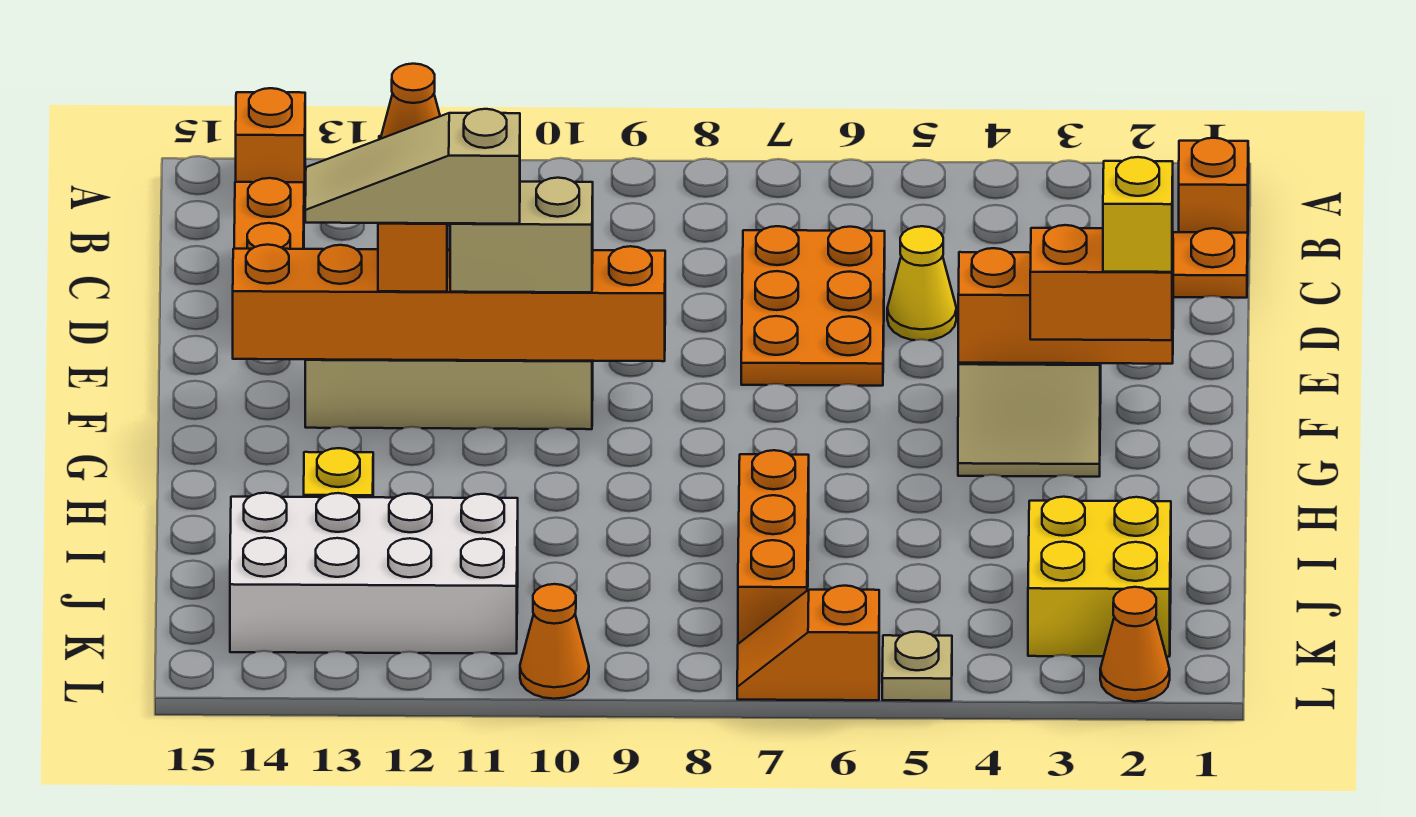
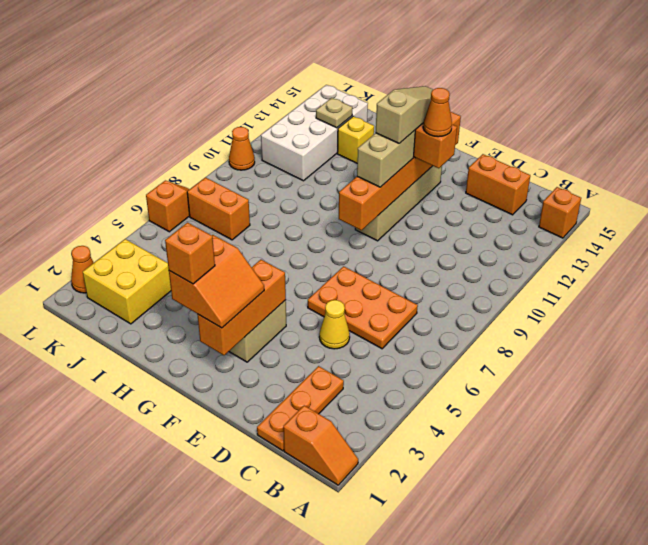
yellow brick G2 level 4 -> orange brick G2 level 4
orange brick I7:K7 level 1 -> orange brick J7:K7 level 1
tan plate L5 level 1 -> tan plate J13 level 2

